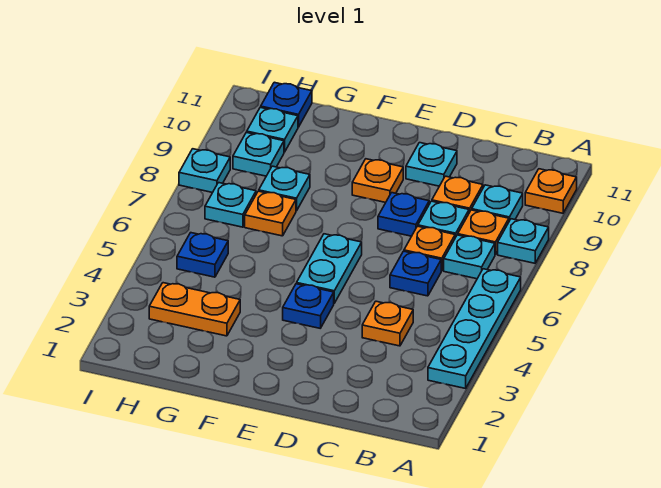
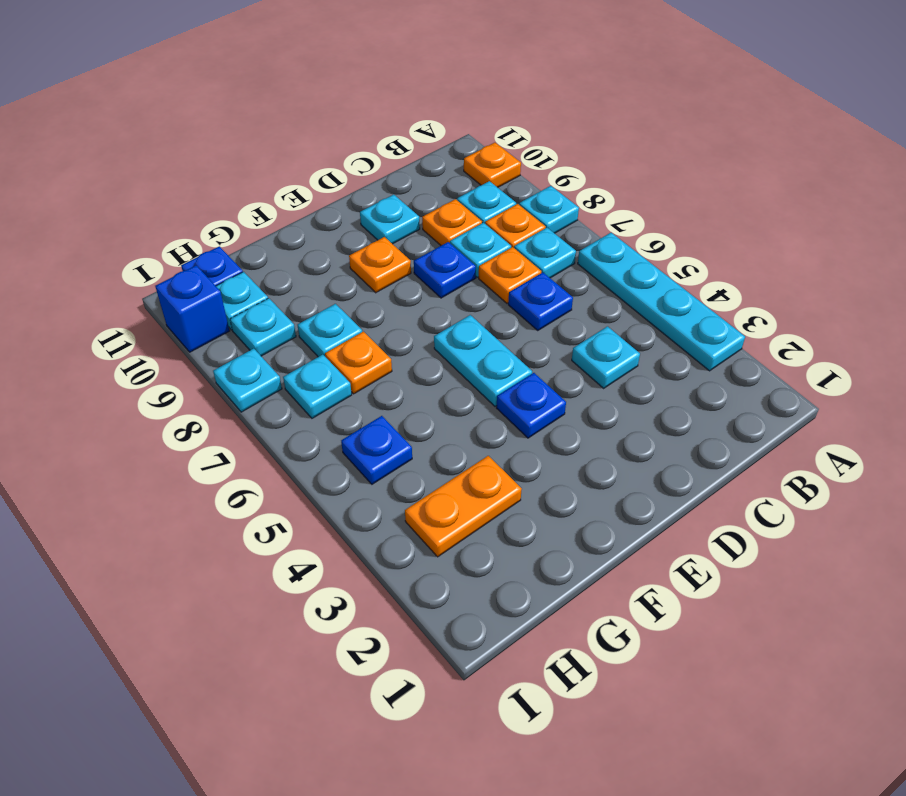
orange plate C4 level 1 -> cyan plate C4 level 1
none -> blue brick I10 level 1

